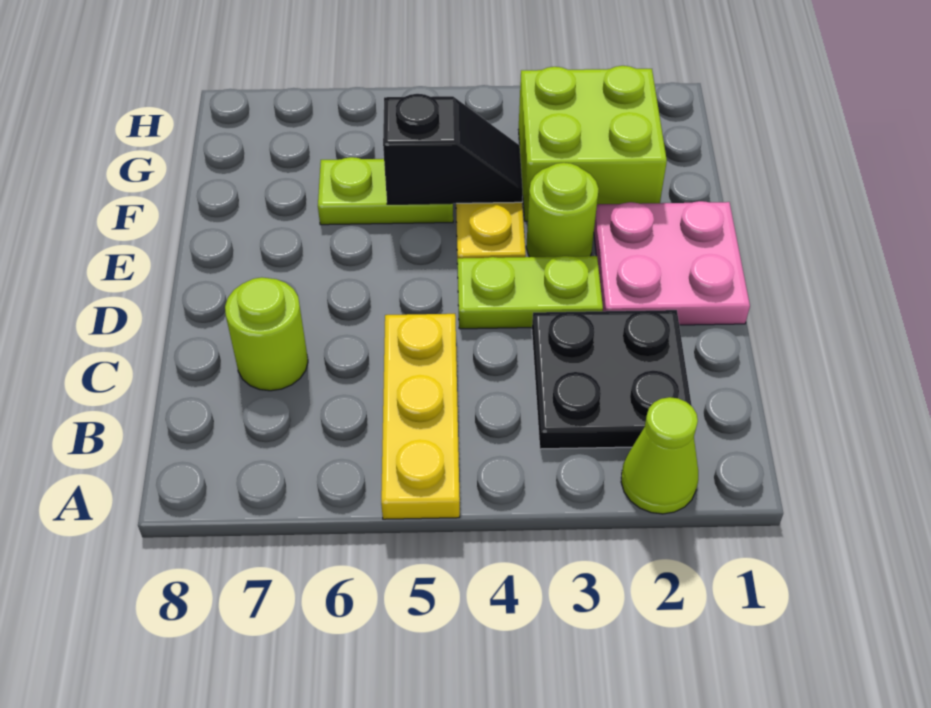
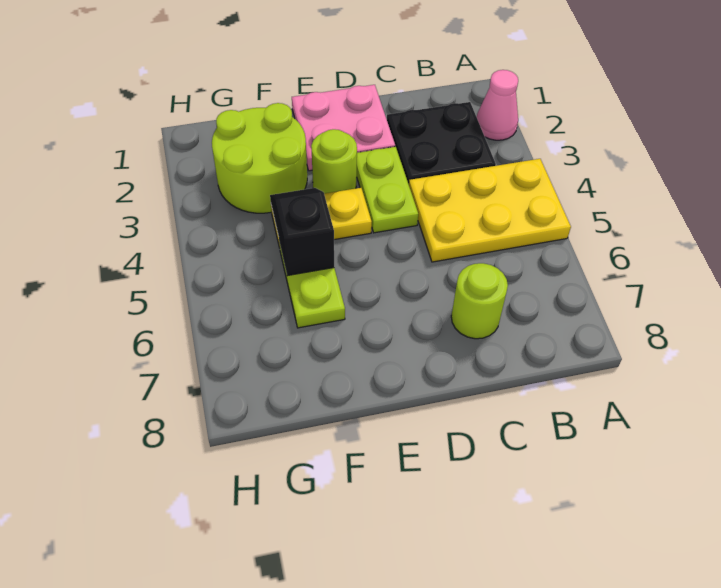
lime cone A2 level 1 -> pink cone A2 level 1
yellow plate A5:C5 level 1 -> yellow plate A4:C5 level 1
lime brick F2:G3 level 1 -> lime round brick F2:G3 level 1

